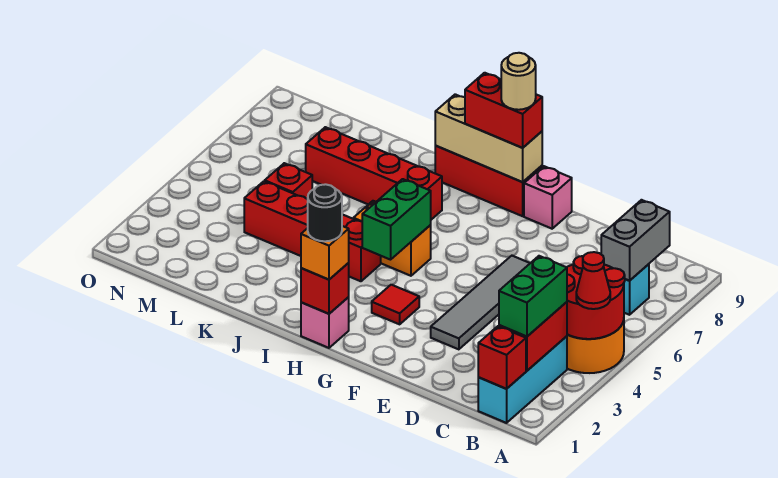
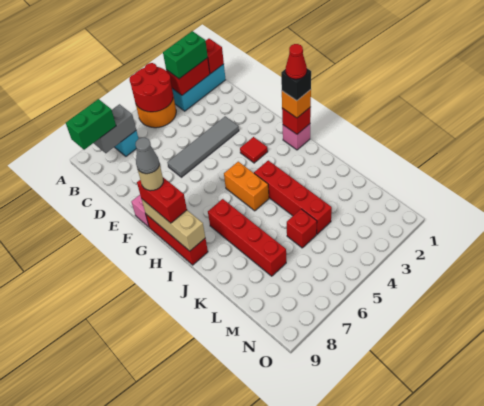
red cone A4 level 3 -> red cone H1 level 5
none -> grey cone G9 level 5
black round brick H1 level 4 -> black brick H1 level 4
green brick H4:H5 level 2 -> green brick B8:B9 level 3

